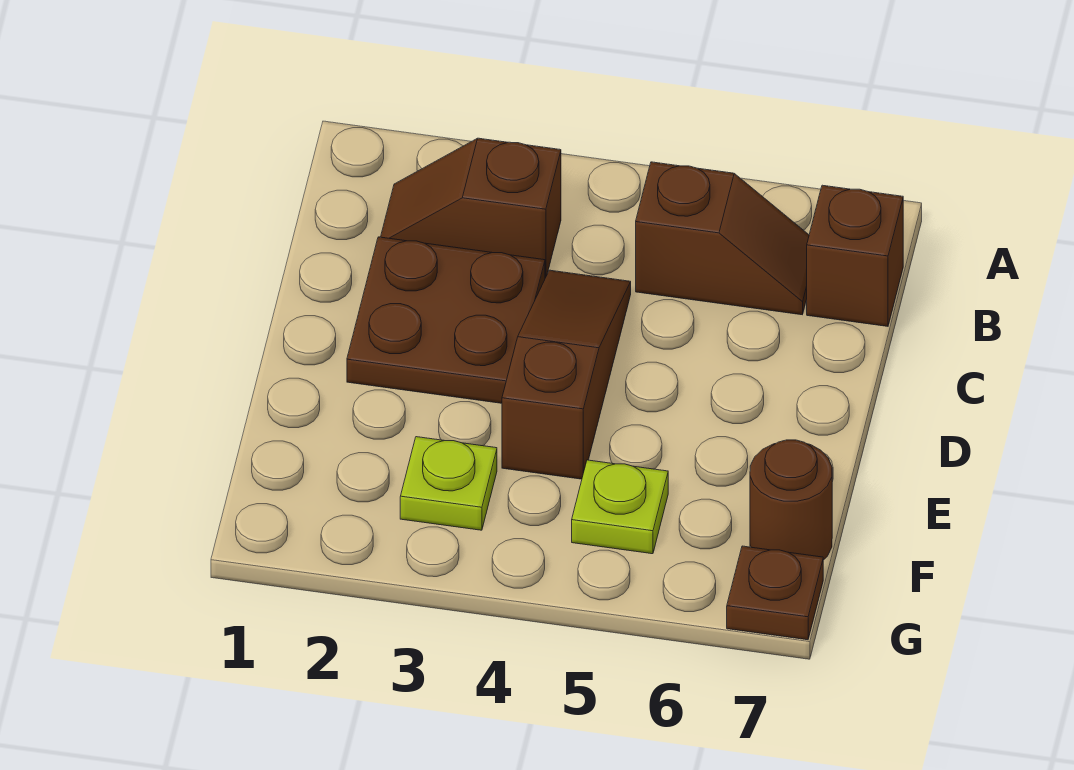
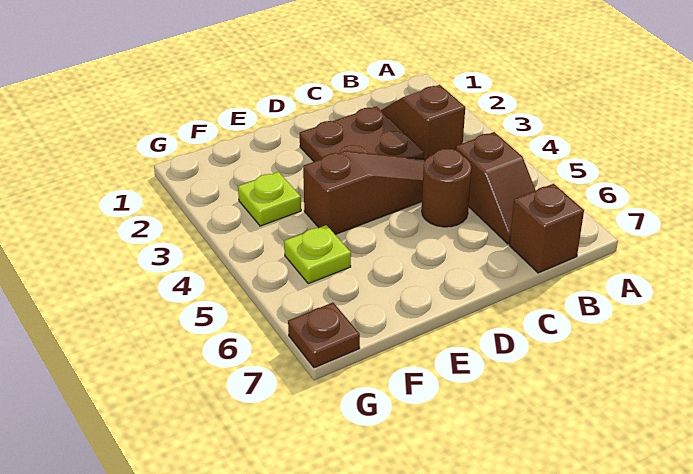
brown round brick F7 level 1 -> brown round brick C5 level 1

